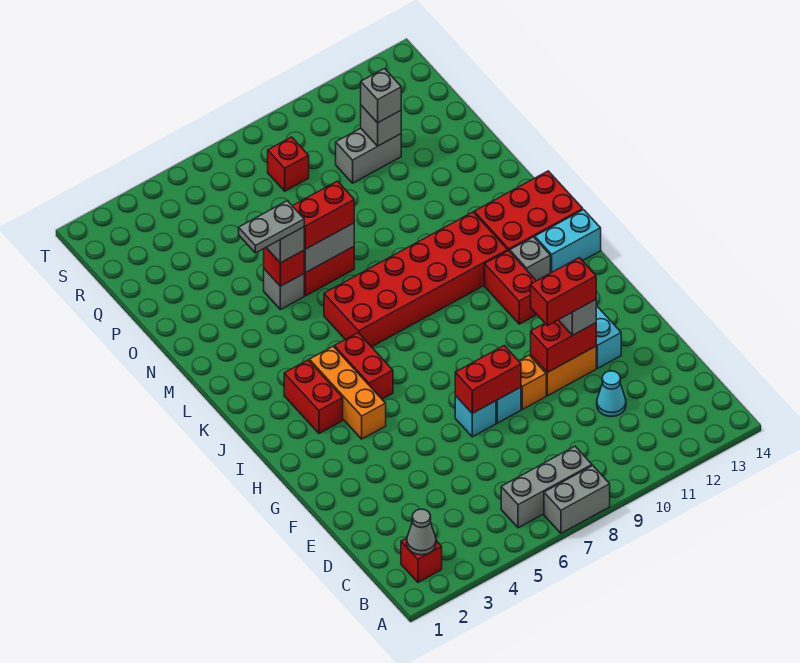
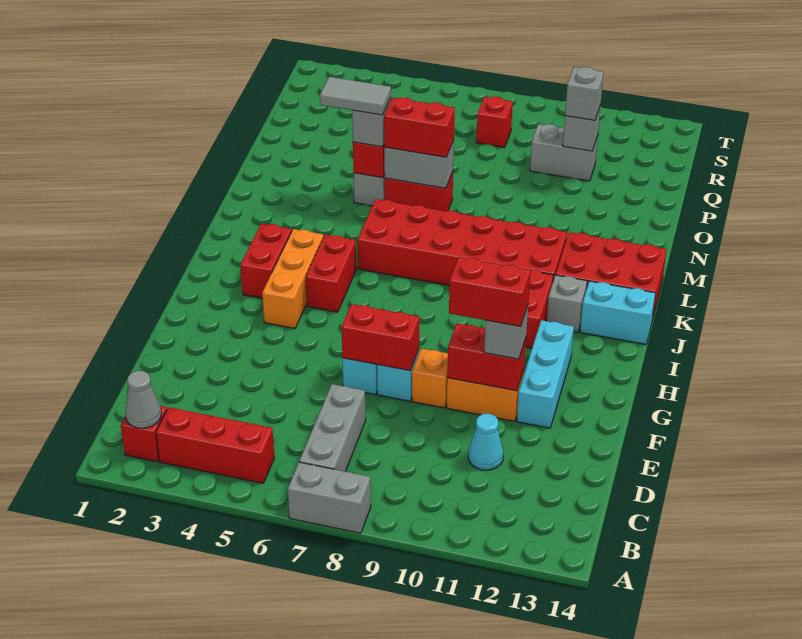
none -> red brick B3:B5 level 1
grey brick B6:B8 level 1 -> grey brick B7:D7 level 1
grey plate N4:N5 level 4 -> grey tile N4:N5 level 4

